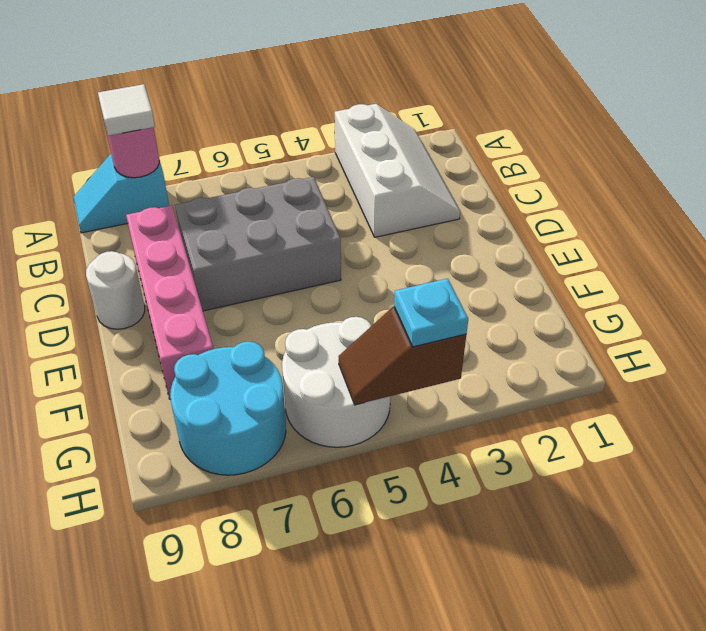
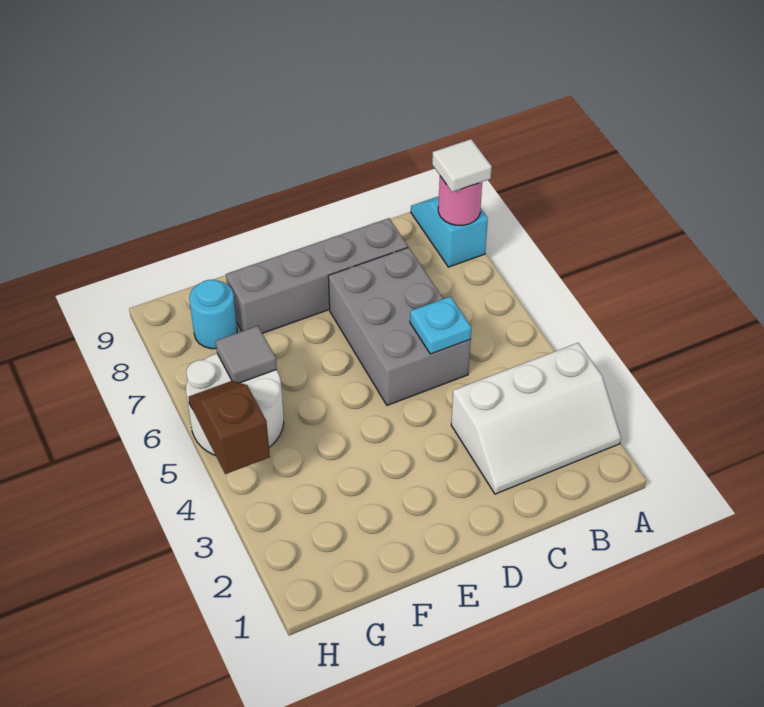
pink brick C8:F8 level 1 -> grey brick C8:F8 level 1
white round brick D9 level 1 -> none
none -> grey tile G6 level 2
cyan round brick G7:H8 level 1 -> cyan round brick G8 level 1
cyan plate H4 level 3 -> cyan plate C5 level 2

